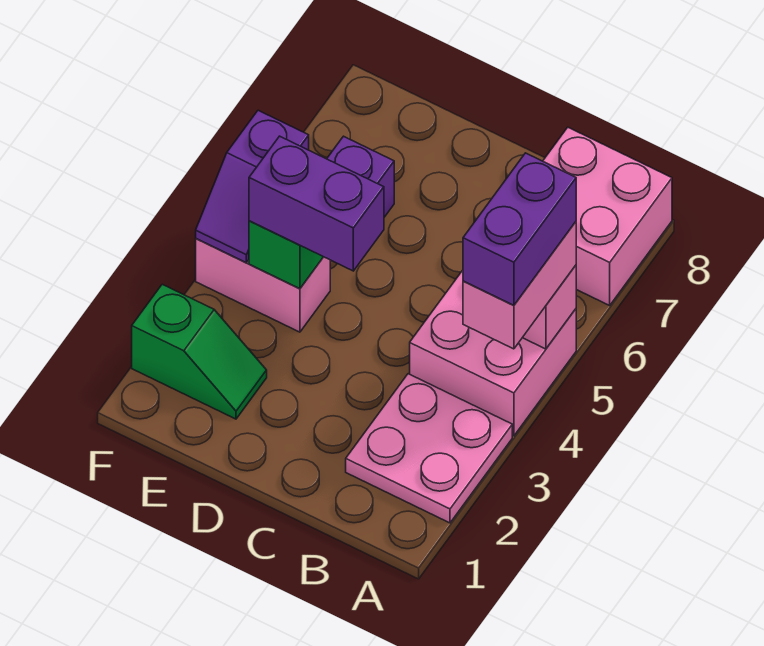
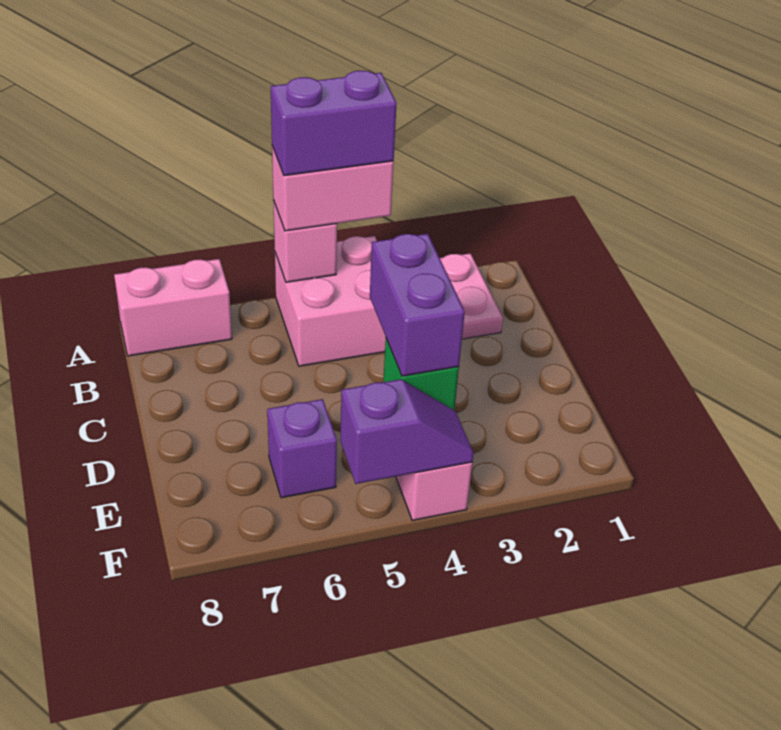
pink brick A7:B8 level 1 -> pink brick A7:A8 level 1
green slope E2:F2 level 1 top F -> none

